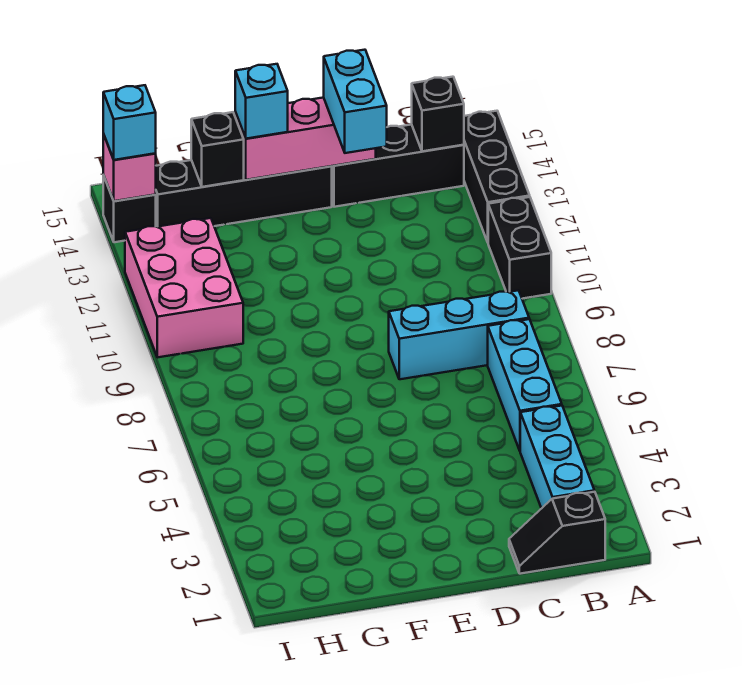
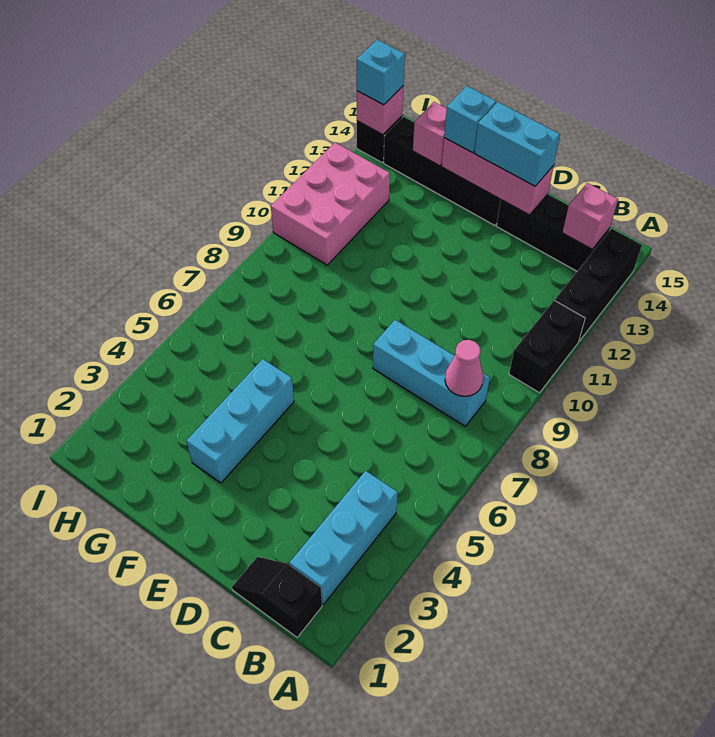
cyan brick B5:B7 level 1 -> cyan brick F3:F5 level 1
none -> pink cone B8 level 2
black brick B14 level 2 -> pink brick B14 level 2
cyan brick D13:D14 level 3 -> cyan brick D14:E14 level 3
black brick G14 level 2 -> pink brick G14 level 2

